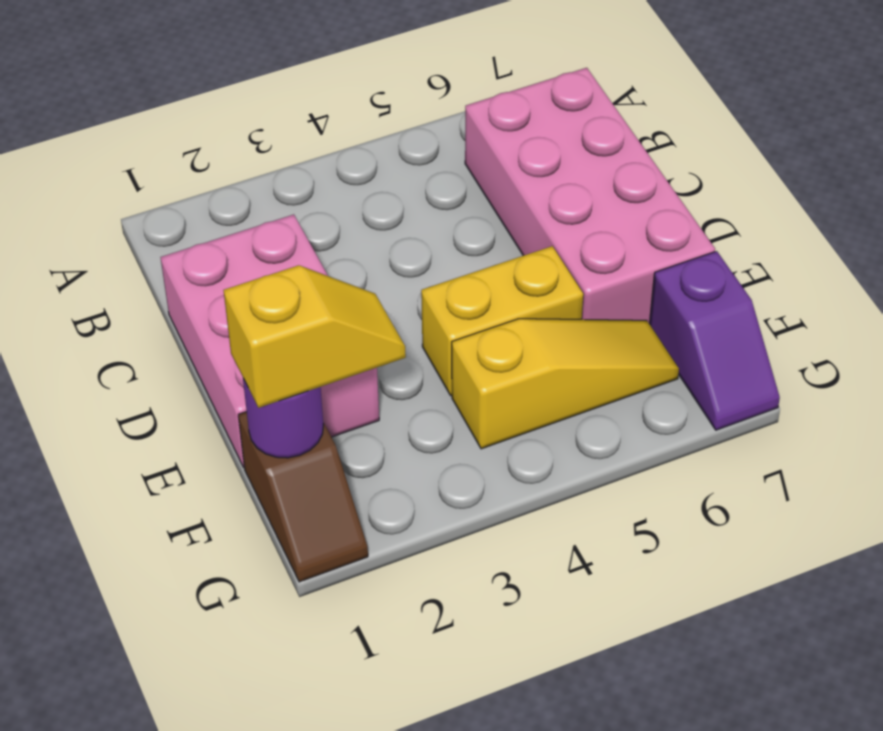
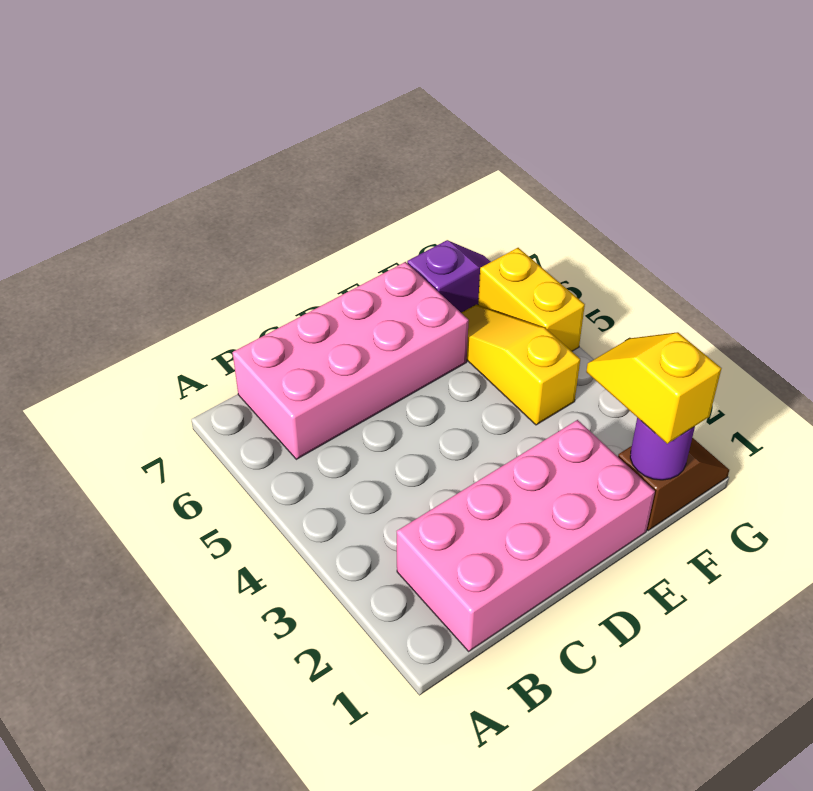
pink brick C1:E2 level 1 -> pink brick B1:E2 level 1
yellow brick E4:E5 level 1 -> yellow brick G5:G6 level 1

